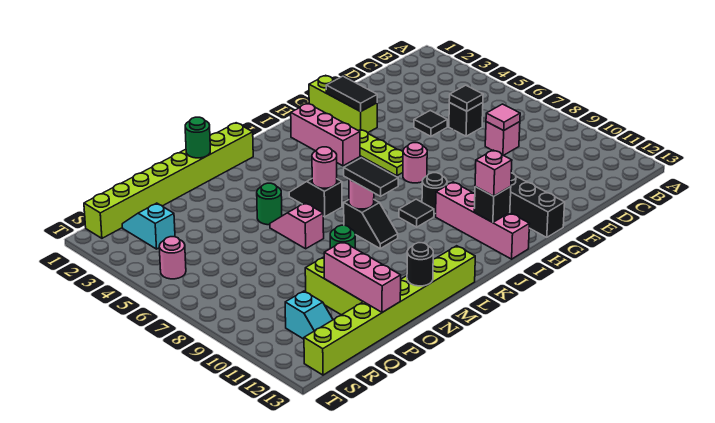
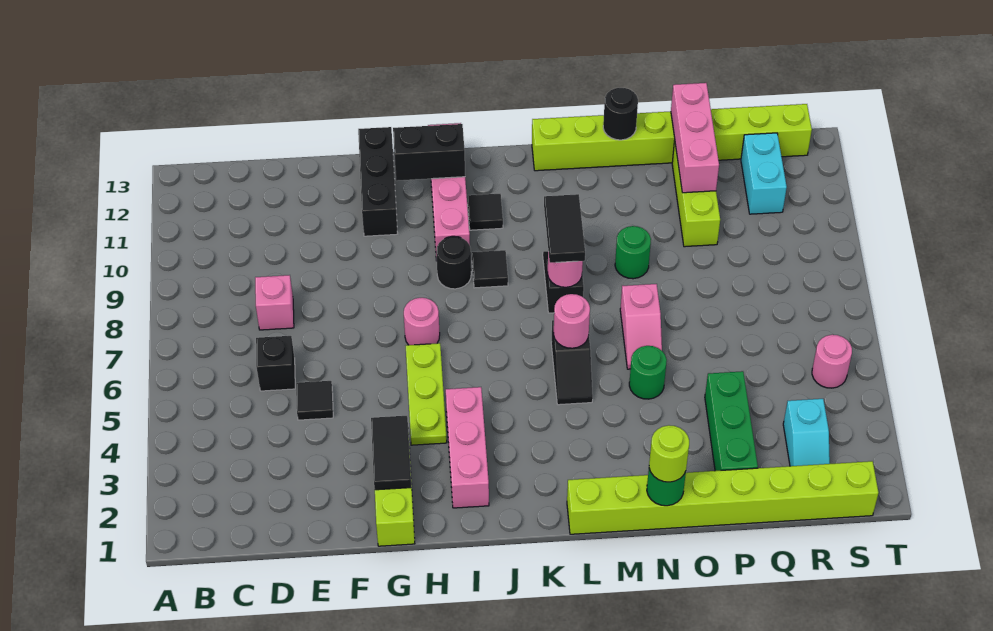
black tile D6 level 2 -> black tile J11 level 1
pink tile D8 level 2 -> none
black brick I12 level 2 -> black brick H12:I12 level 2
pink brick I12 level 3 -> none
none -> lime round brick N1 level 3
none -> green brick P2:P4 level 1
cyan slope R11:R12 level 1 top 11 -> cyan brick R11:R12 level 1

